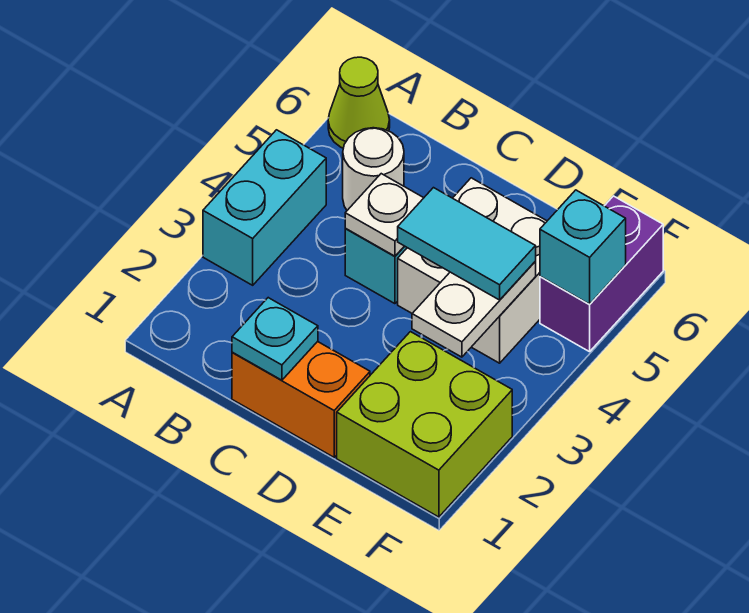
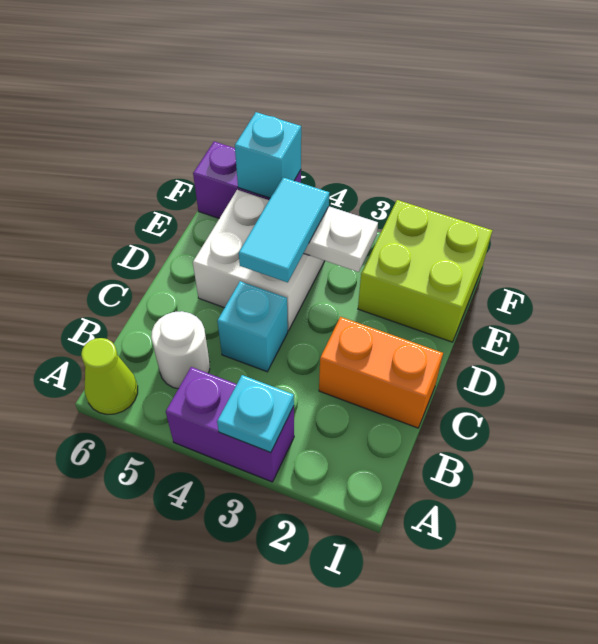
cyan brick A3:A4 level 1 -> purple brick A3:A4 level 1
orange brick C1:D1 level 1 -> orange brick C1:C2 level 1
cyan plate C1 level 2 -> cyan plate A3 level 2
white plate C4 level 2 -> none

